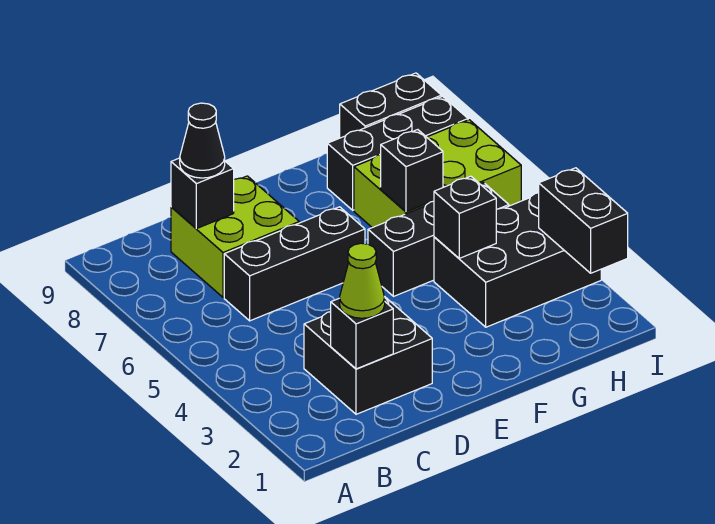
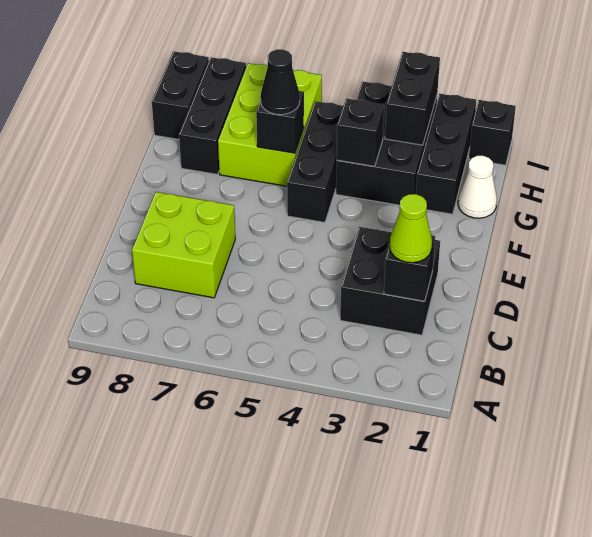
black brick C6:E6 level 1 -> black brick G2:I2 level 1
black brick C8 level 2 -> black brick I1 level 1
black cone C8 level 3 -> black cone G6 level 3
none -> white cone G1 level 1
black brick I2:I3 level 2 -> black brick H3:I3 level 2

